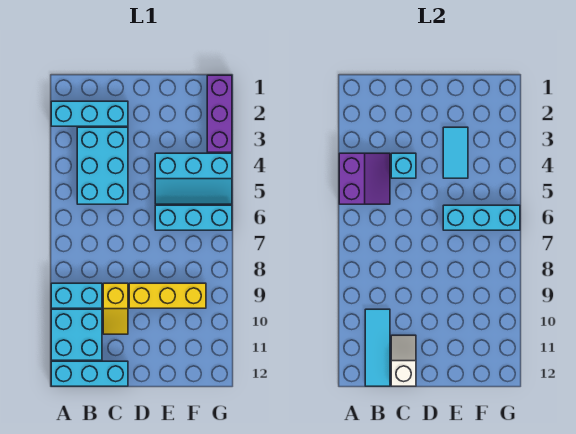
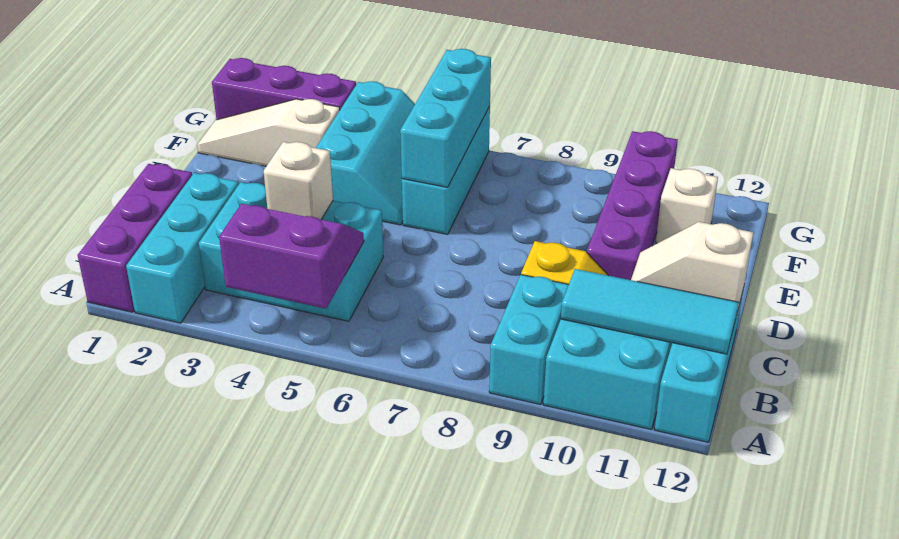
none -> purple brick A1:C1 level 1
cyan brick C4 level 2 -> white brick C4 level 2
yellow brick D9:F9 level 1 -> none
none -> purple brick D10:G10 level 1
cyan tile E3:E4 level 2 -> none
none -> white slope F1:F3 level 1 top 3
none -> white brick F11 level 1

